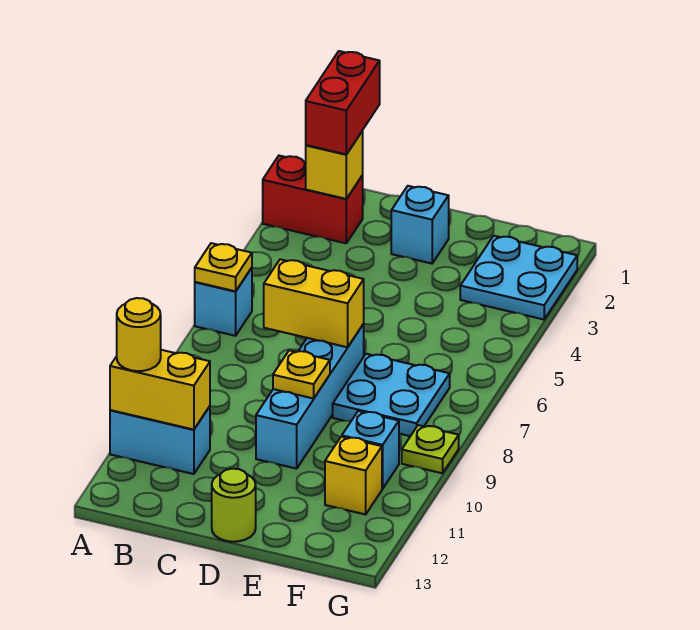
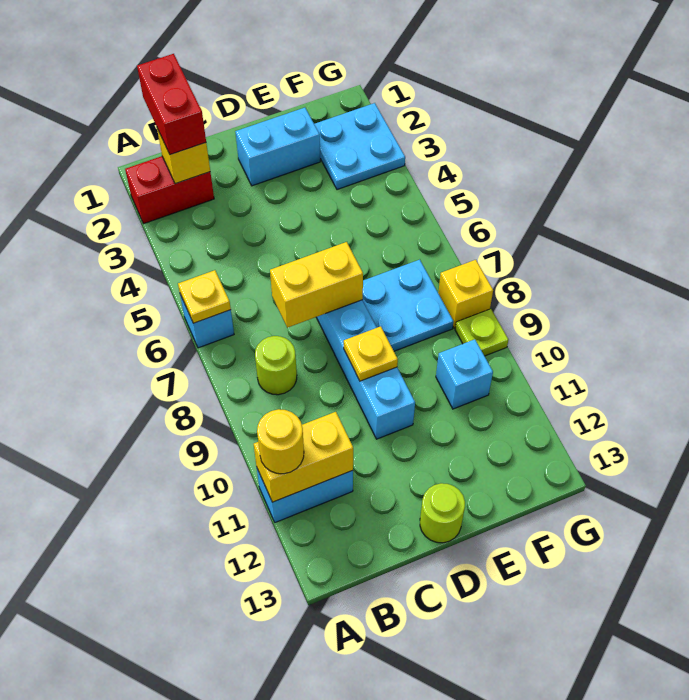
none -> lime round brick B8 level 1
cyan brick D2 level 1 -> cyan brick D2:E2 level 1
yellow brick F11 level 1 -> yellow brick G8 level 1

